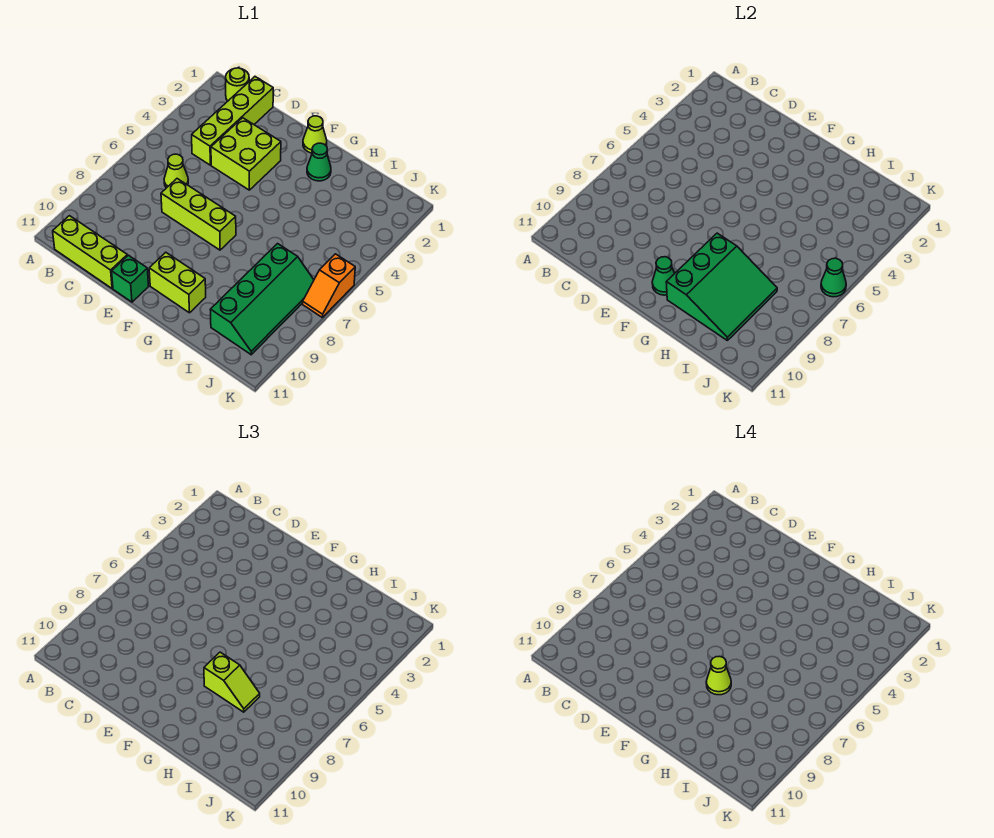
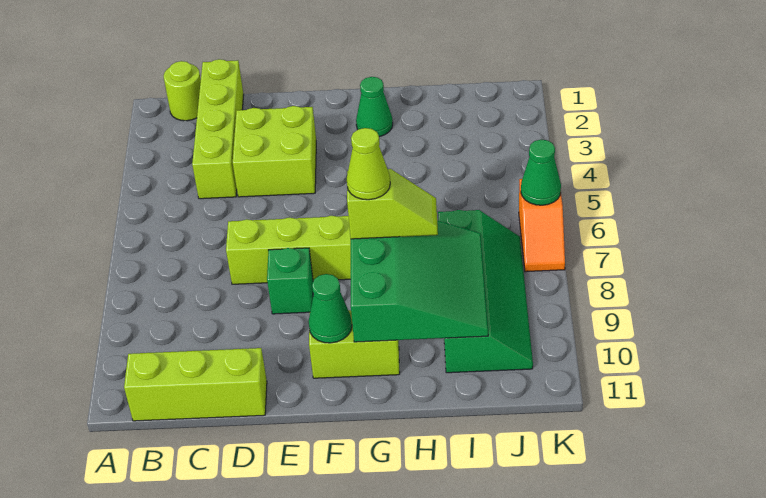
lime cone C6 level 1 -> none
green brick E11 level 1 -> green brick E8 level 1
lime cone F1 level 1 -> none

